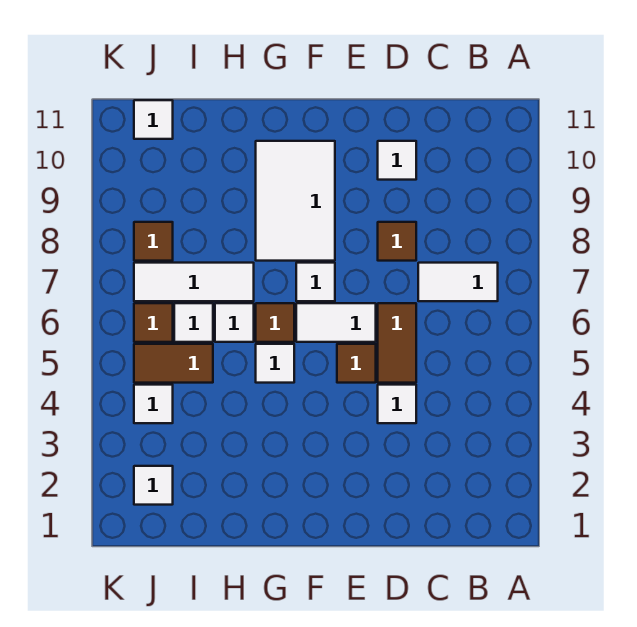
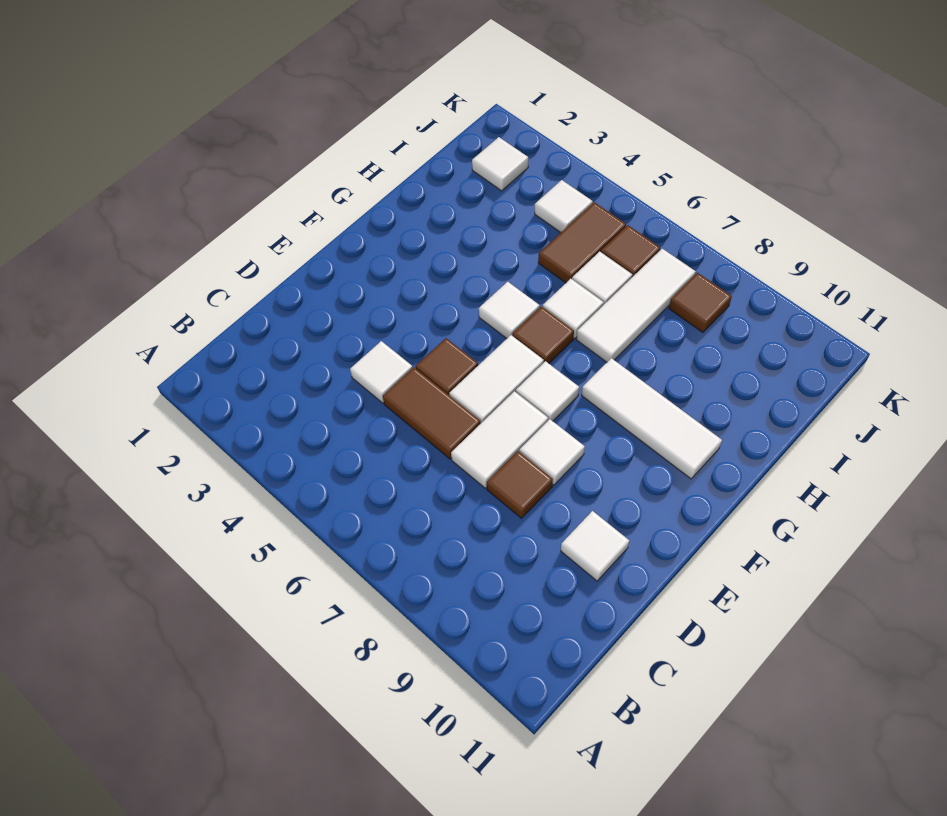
white tile B7:C7 level 1 -> white tile D7:E7 level 1
white tile F8:G10 level 1 -> white tile G8:G10 level 1
white tile J11 level 1 -> white tile E8 level 1

